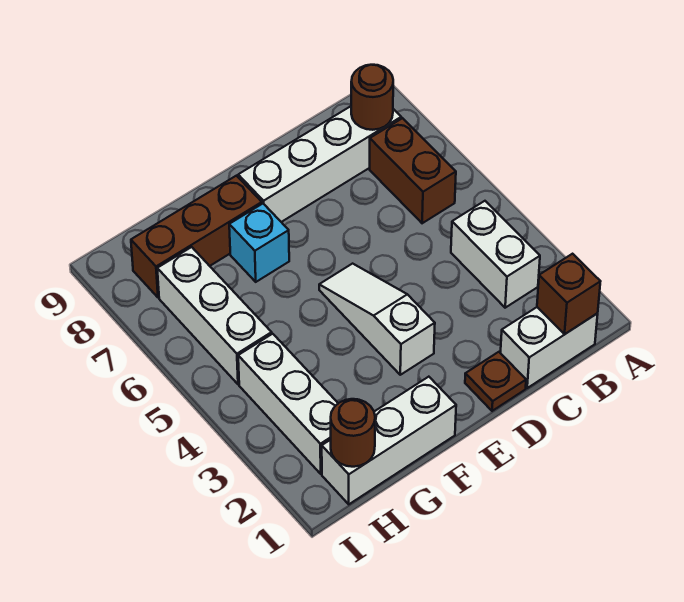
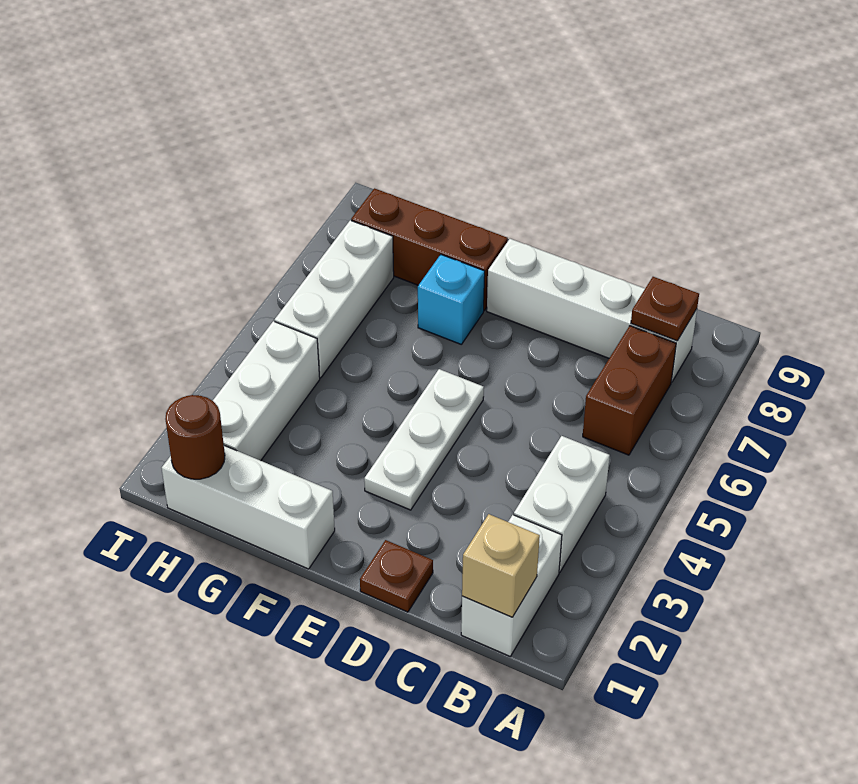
white brick B1:C1 level 1 -> white brick B1:B2 level 1
brown brick B1 level 2 -> tan brick B1 level 2
brown round brick B8 level 2 -> brown plate B8 level 2
white slope E3:E5 level 1 top 3 -> white plate E3:E5 level 1

